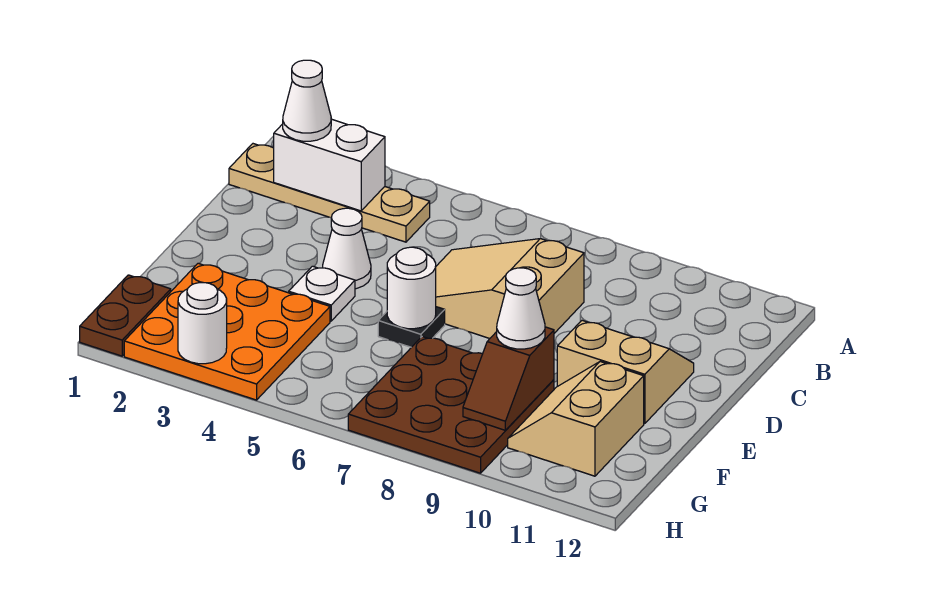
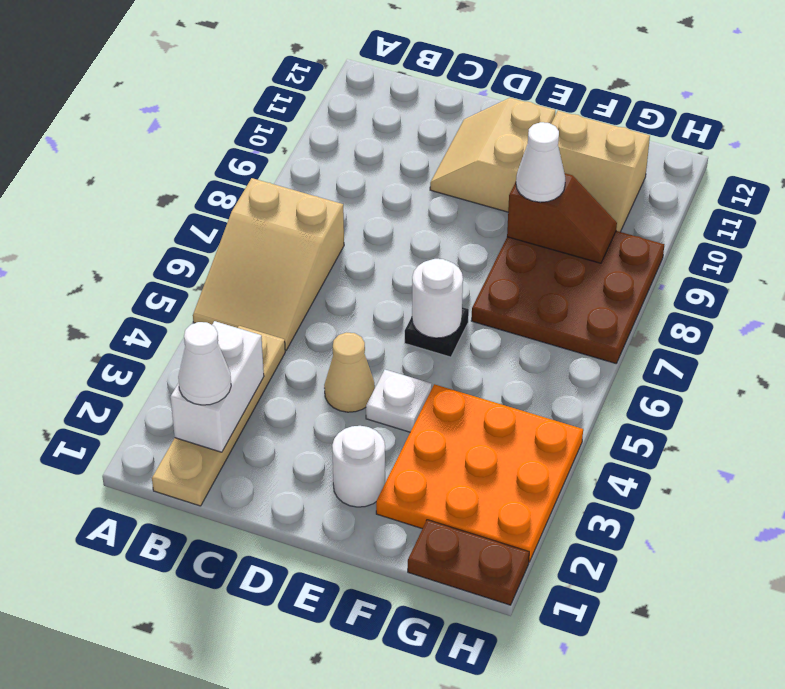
tan slope C6:D8 level 1 top 8 -> tan slope A5:B7 level 1 top 7
white cone D4 level 1 -> tan cone D4 level 1
white round brick H3 level 2 -> white round brick E2 level 1

